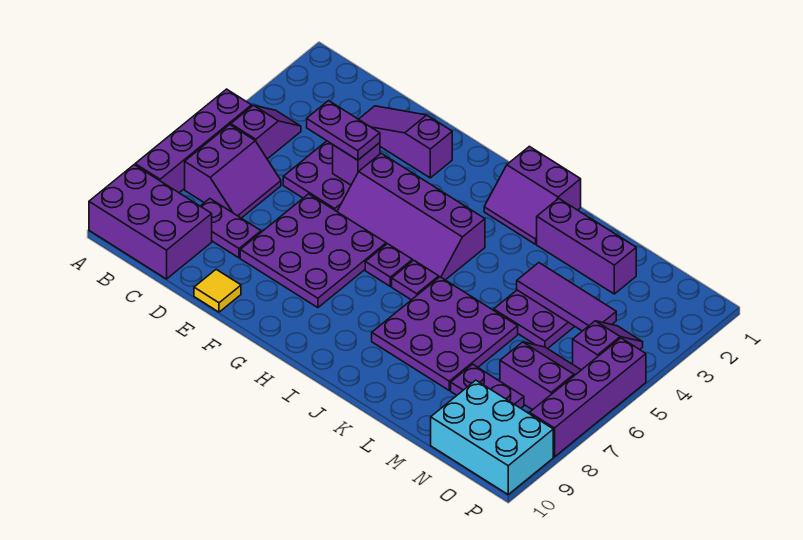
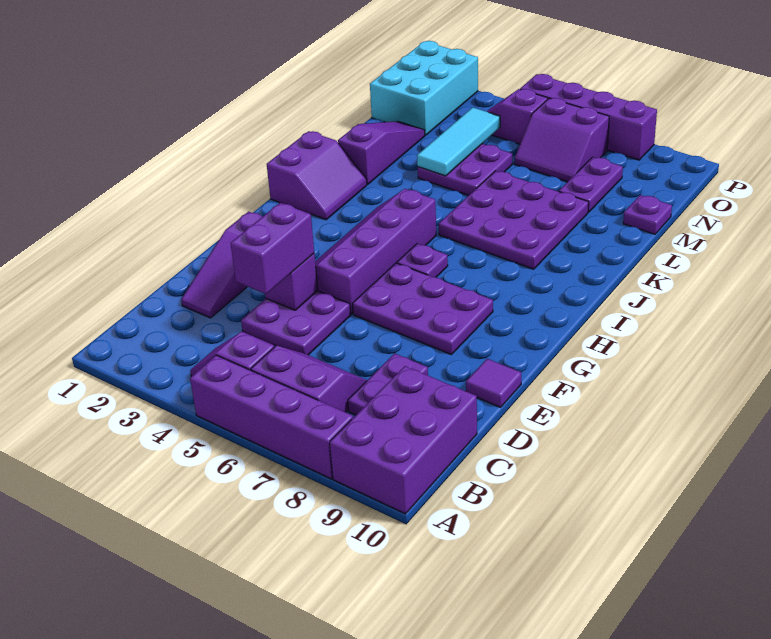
purple plate D4:E4 level 3 -> purple brick D4:E4 level 3
purple plate E6:G8 level 1 -> purple plate F6:G8 level 1
yellow tile E10 level 1 -> purple tile E10 level 1
purple slope F4:I5 level 1 top 4 -> purple slope F4:I5 level 1 top 5
purple plate I6 level 1 -> purple plate M10 level 1
purple brick K2:M2 level 1 -> purple slope K2:M2 level 1 top K
purple tile L4:N4 level 2 -> cyan tile L4:N4 level 2
purple slope N6:O7 level 1 top 7 -> purple slope N6:O7 level 1 top O
cyan brick N9:P10 level 1 -> cyan brick N1:P2 level 1

